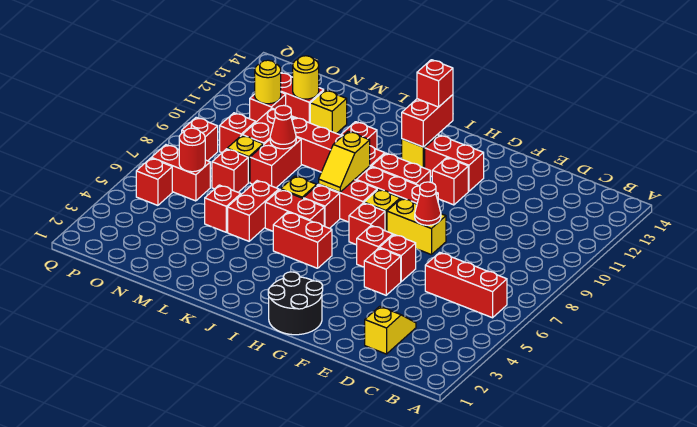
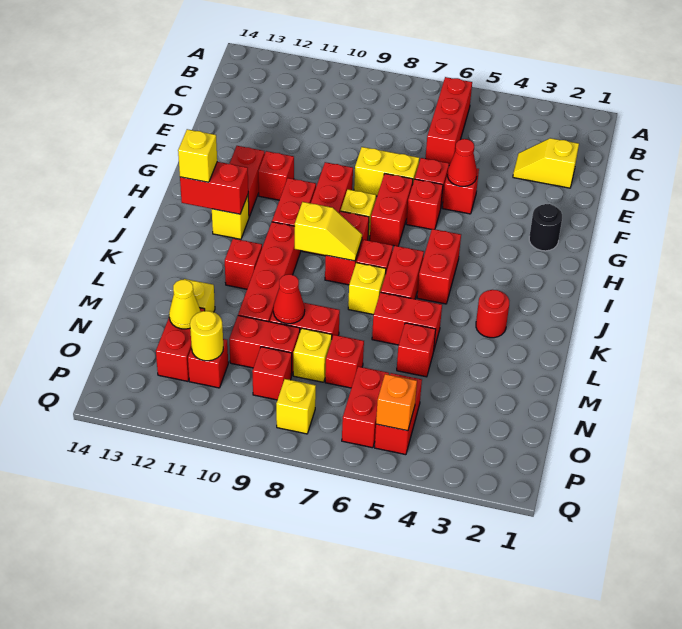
yellow brick F8:G8 level 1 -> yellow brick F7:F8 level 1
red cone F8 level 2 -> red cone F5 level 2
black round brick G1:H2 level 1 -> black round brick G2 level 1
red brick H7 level 1 -> red brick G7:H7 level 1
red brick I13 level 3 -> yellow brick I13 level 3
yellow round brick N12 level 2 -> yellow cone N12 level 2
red round brick O6 level 2 -> red round brick K3 level 1
red brick P5 level 1 -> red brick O5:P5 level 1
none -> orange brick P5 level 2
red brick P8 level 1 -> yellow brick P8 level 1

